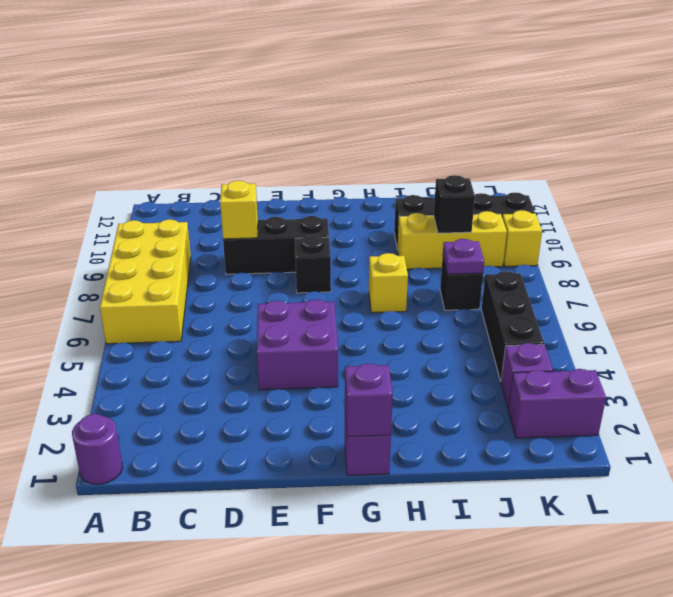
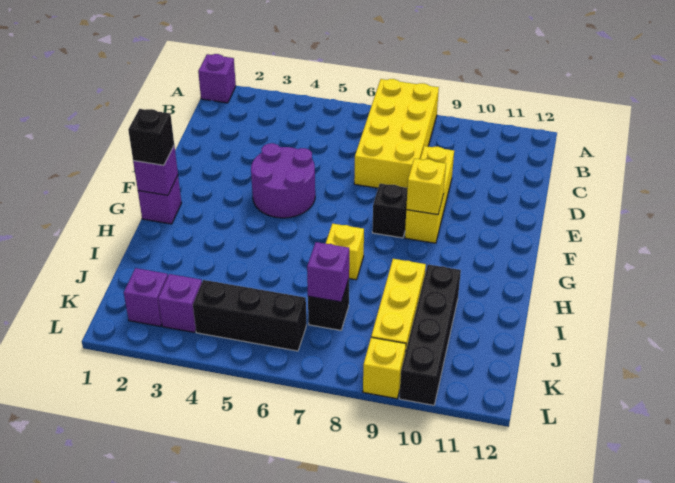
purple round brick A1 level 1 -> purple brick A1 level 1
yellow brick A6:B9 level 1 -> yellow brick A7:D8 level 1
black brick D9:F9 level 1 -> yellow brick D9:F9 level 1
yellow brick D9 level 2 -> yellow brick F9 level 2
purple brick E4:F5 level 1 -> purple round brick E4:F5 level 1
purple plate J7 level 2 -> purple brick J7 level 2
black brick J9 level 2 -> black brick G1 level 3
purple brick K2:L2 level 1 -> purple brick K2 level 1

